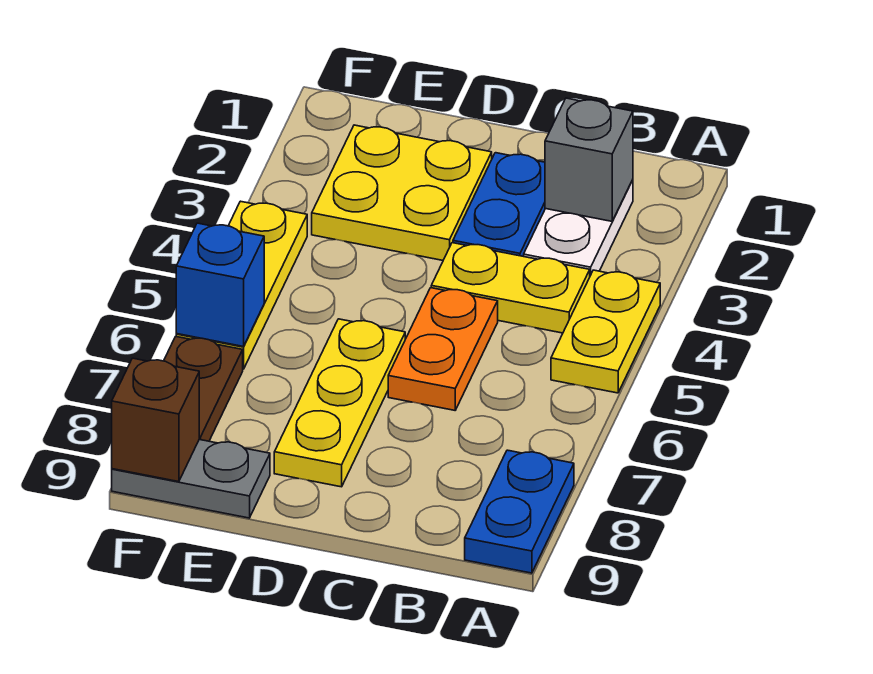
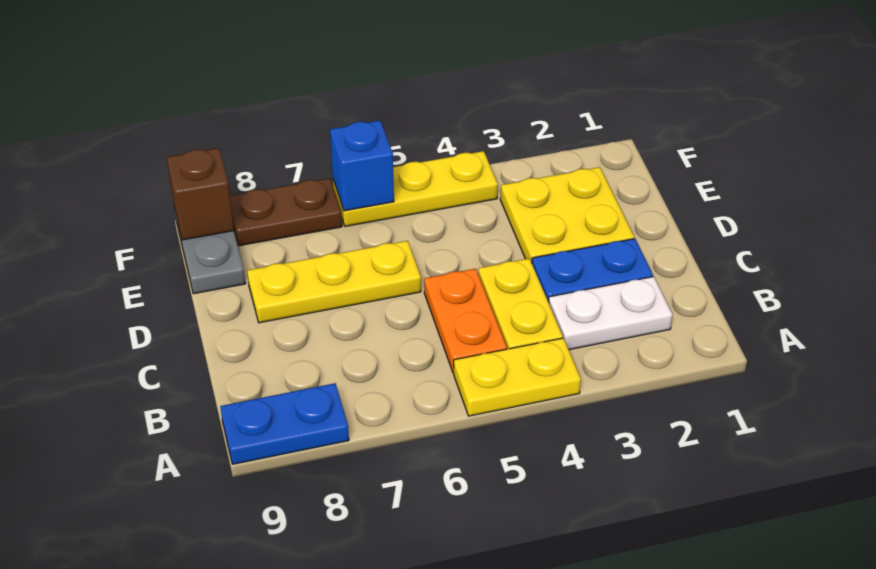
grey brick B2 level 2 -> none
orange plate C5:C6 level 1 -> orange plate B5:C5 level 1

